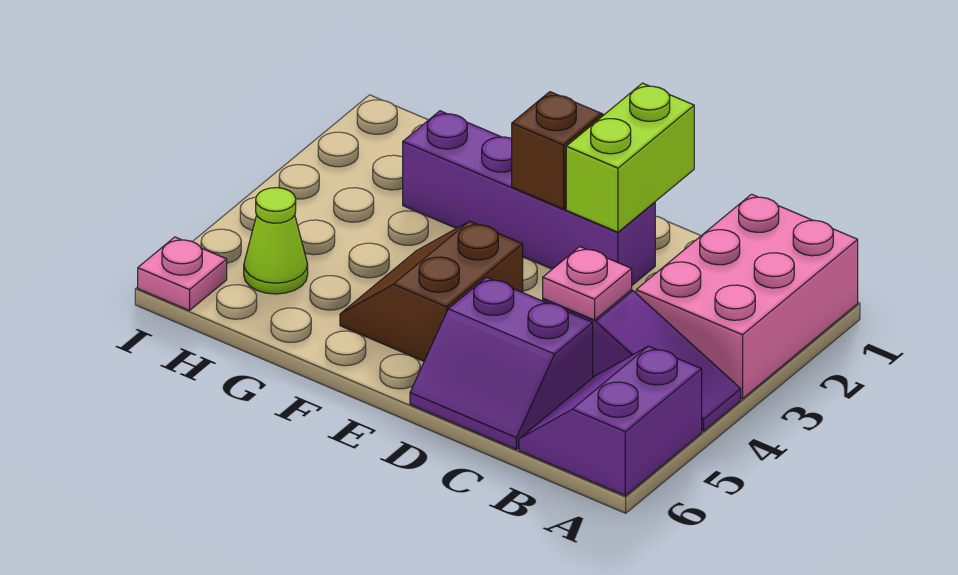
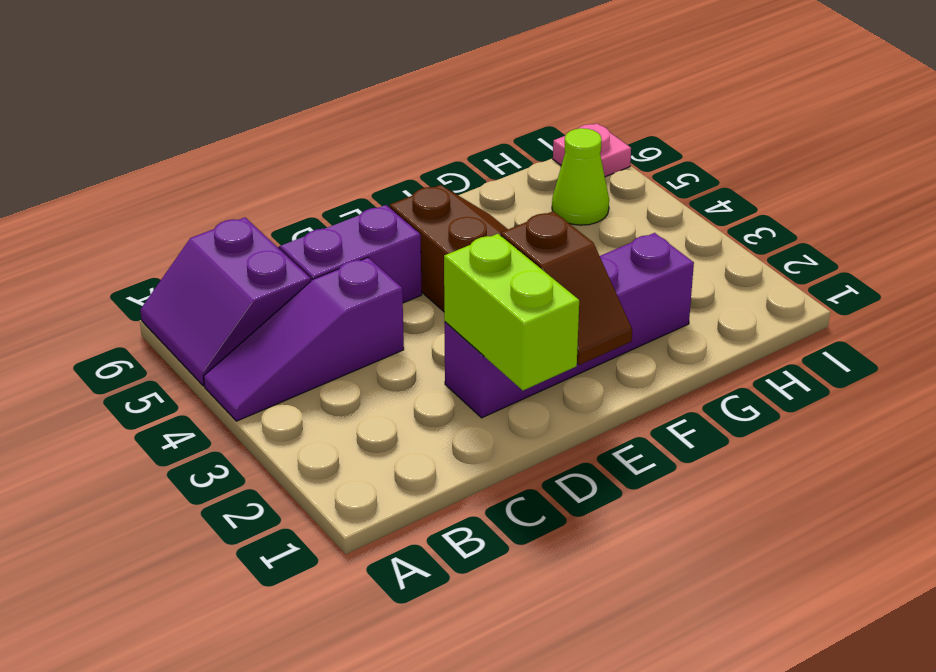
pink brick A1:B3 level 1 -> none
purple slope A5:B6 level 1 top A -> purple slope A5:B6 level 1 top B
pink plate C4 level 2 -> none

